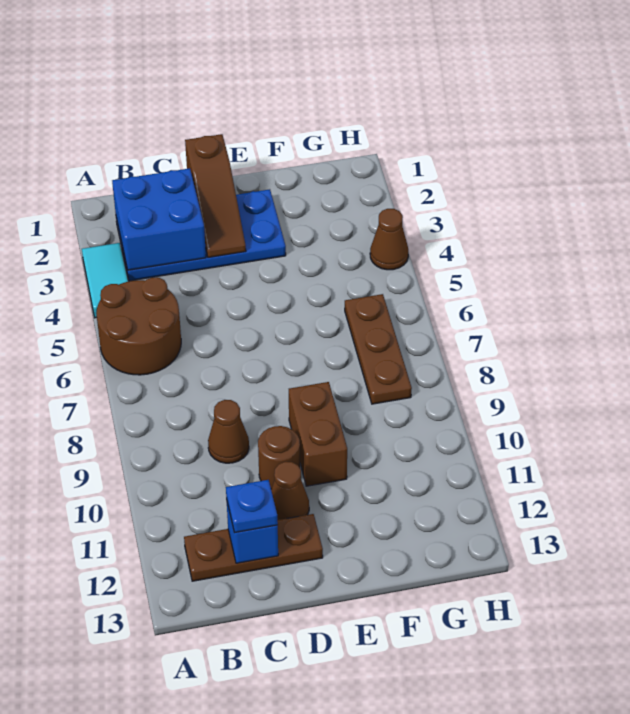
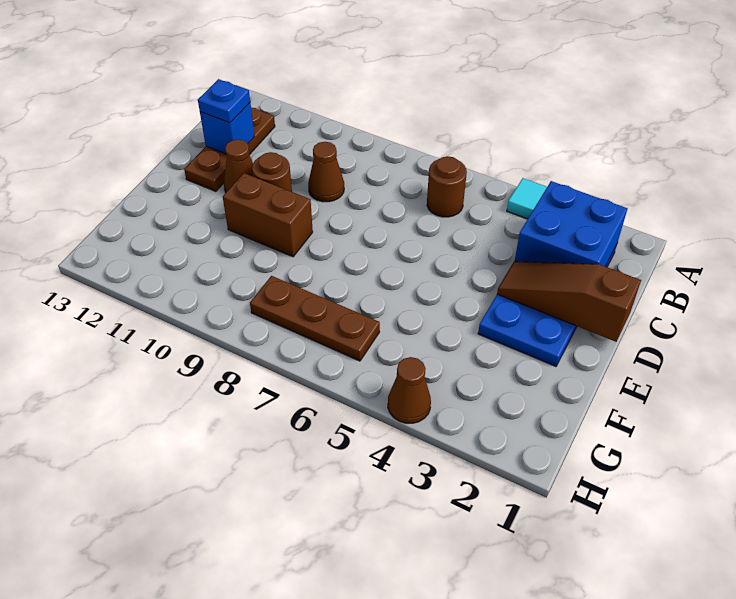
brown round brick A5:B6 level 1 -> brown round brick B6 level 1

